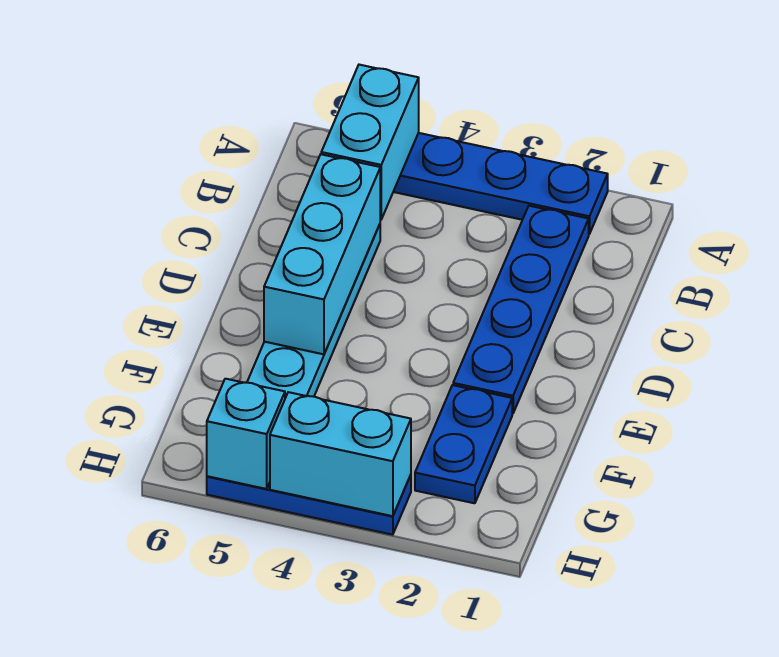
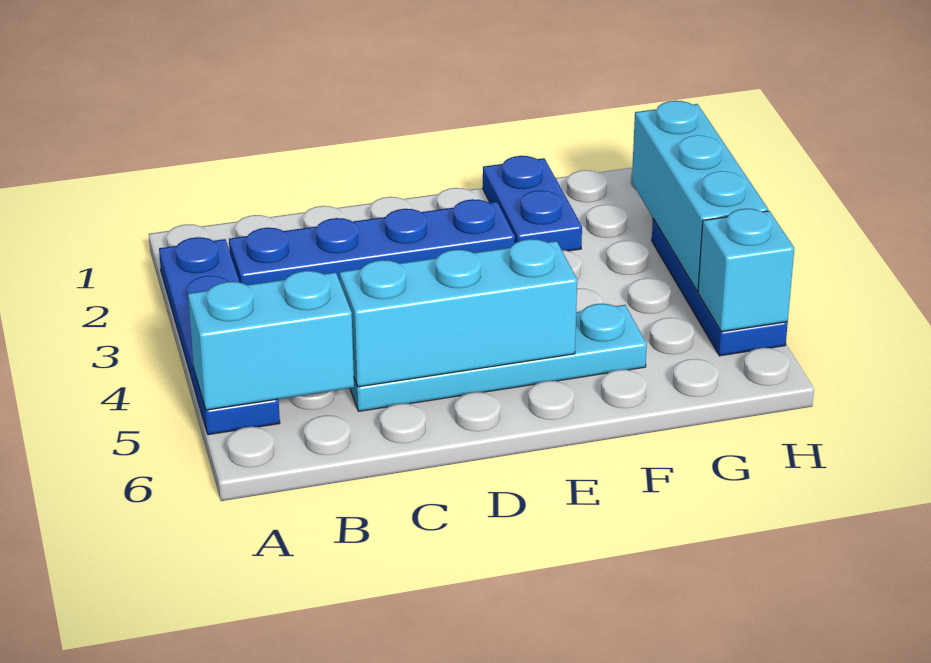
blue plate F2:G2 level 1 -> blue plate F1:F2 level 1
cyan brick H3:H4 level 2 -> cyan brick H2:H4 level 2

